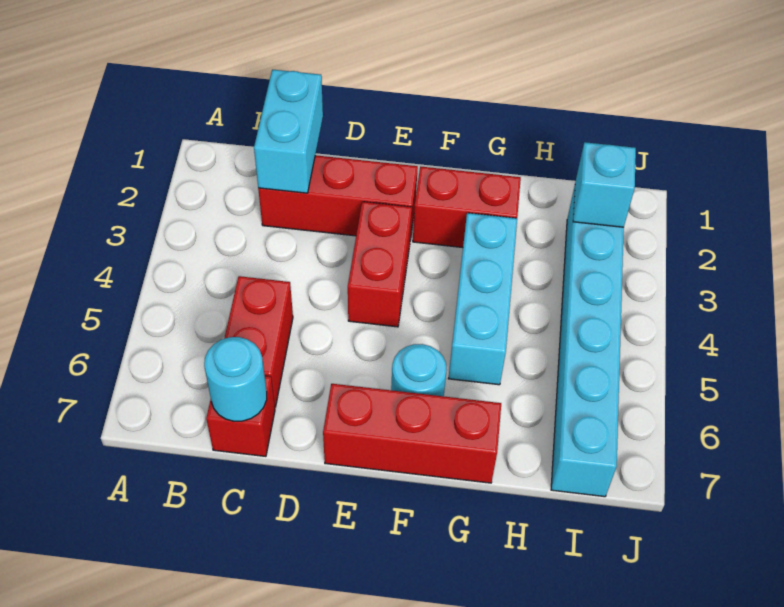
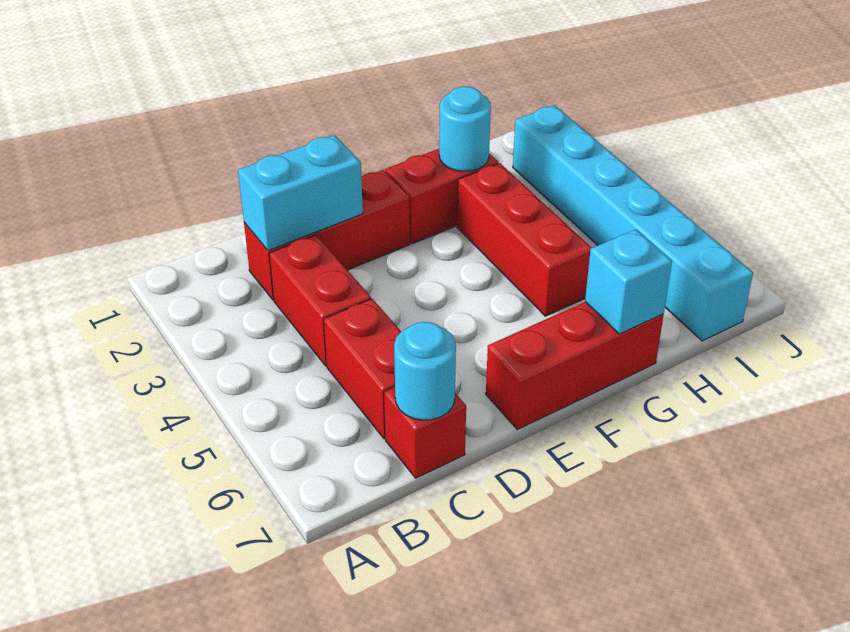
cyan brick C1:C2 level 2 -> cyan brick C2:D2 level 2
red brick E3:E4 level 1 -> red brick C3:C4 level 1
cyan round brick F6 level 1 -> cyan round brick G2 level 2
cyan brick G3:G5 level 1 -> red brick G3:G5 level 1
cyan brick I2 level 2 -> cyan brick G7 level 2

